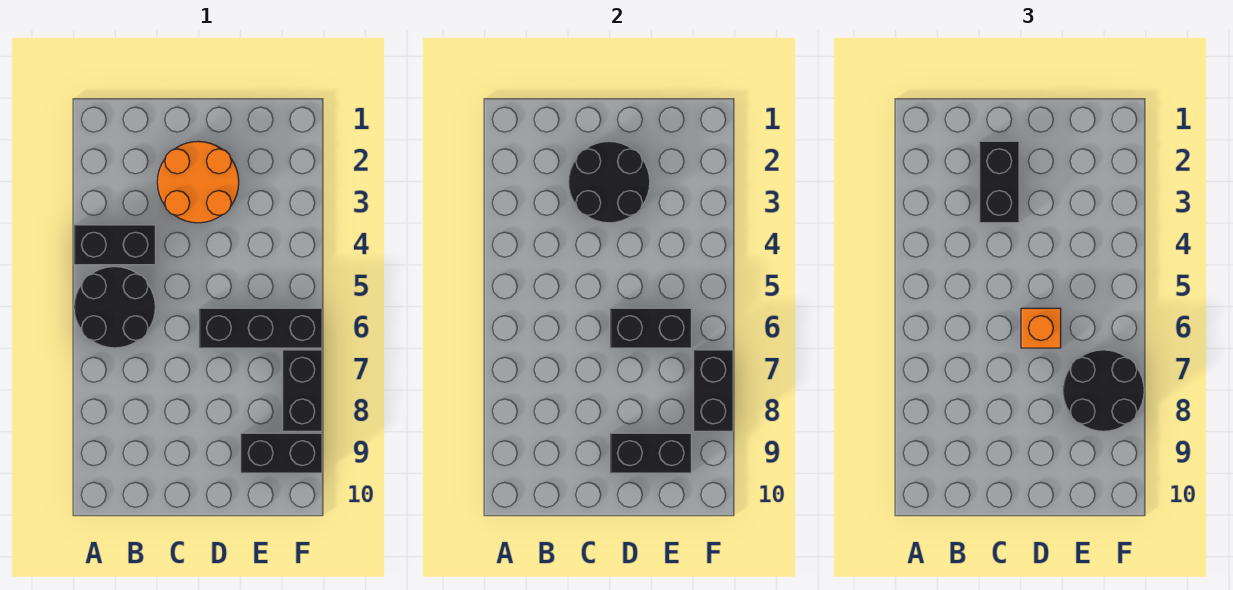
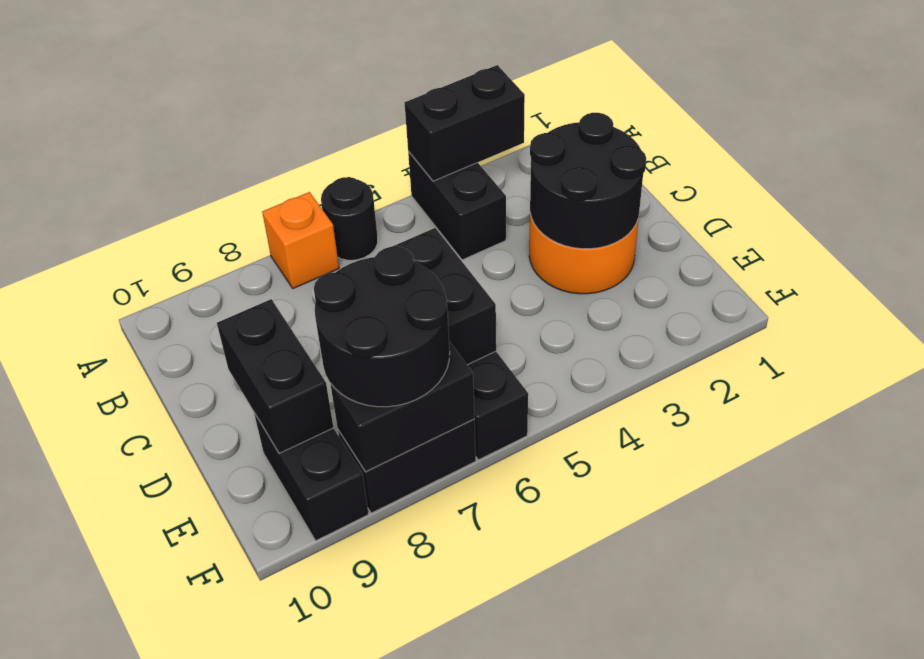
black round brick A5:B6 level 1 -> black round brick A6 level 1
black brick C2:C3 level 3 -> black brick A3:A4 level 2
orange brick D6 level 3 -> orange brick A7 level 1

